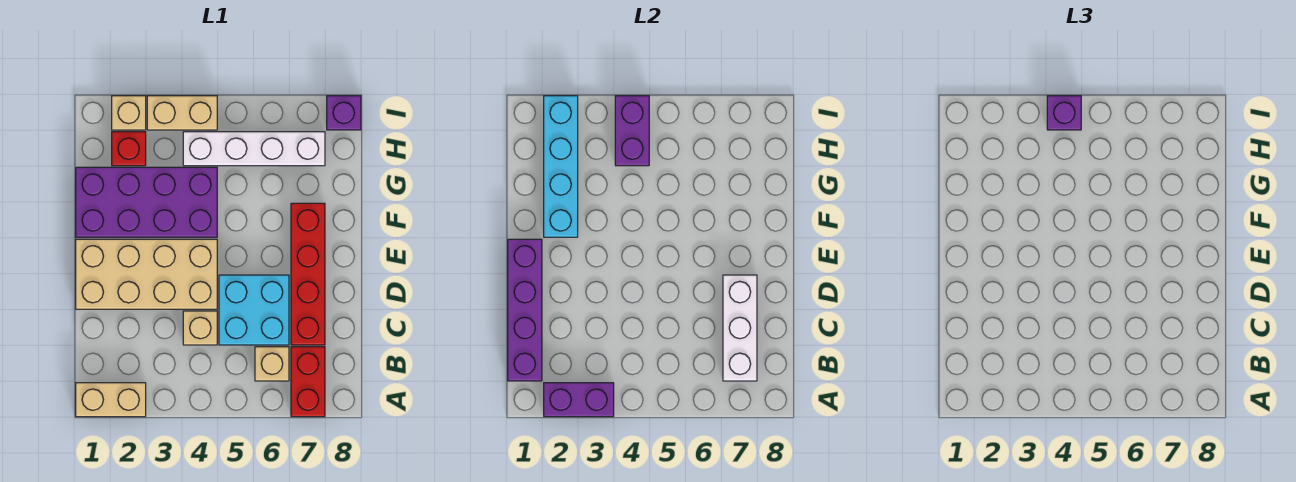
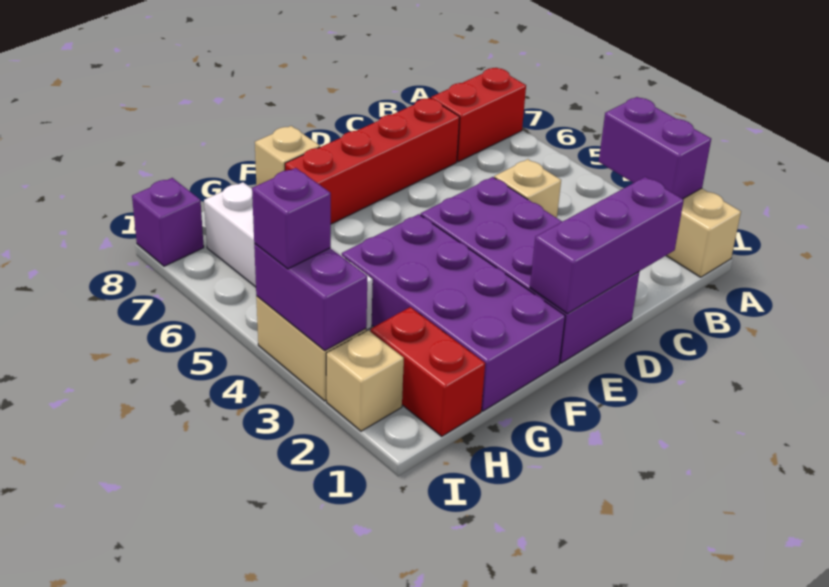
purple brick B1:E1 level 2 -> purple brick C1:E1 level 2
tan brick B6 level 1 -> tan brick F8 level 1
white brick B7:D7 level 2 -> none
cyan brick C5:D6 level 1 -> none
tan brick D1:E4 level 1 -> purple brick D1:E4 level 1
cyan brick F2:I2 level 2 -> none
red brick H2 level 1 -> red brick H1:H2 level 1
purple brick H4:I4 level 2 -> purple brick I3:I4 level 2

